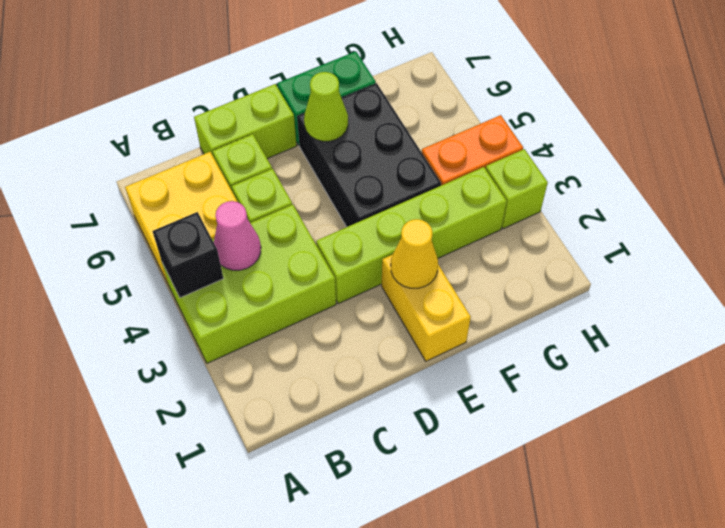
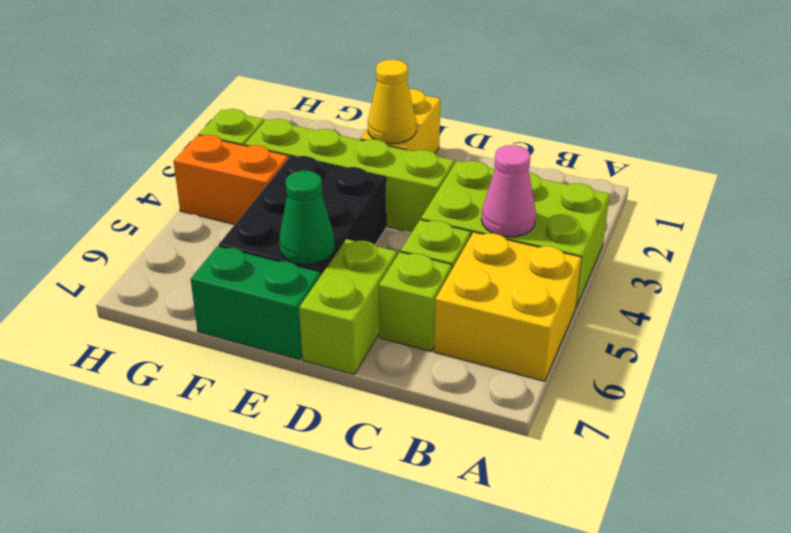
black brick A4 level 2 -> none
lime brick C7:D7 level 1 -> lime brick D6:D7 level 1
lime cone E6 level 2 -> green cone E6 level 2

